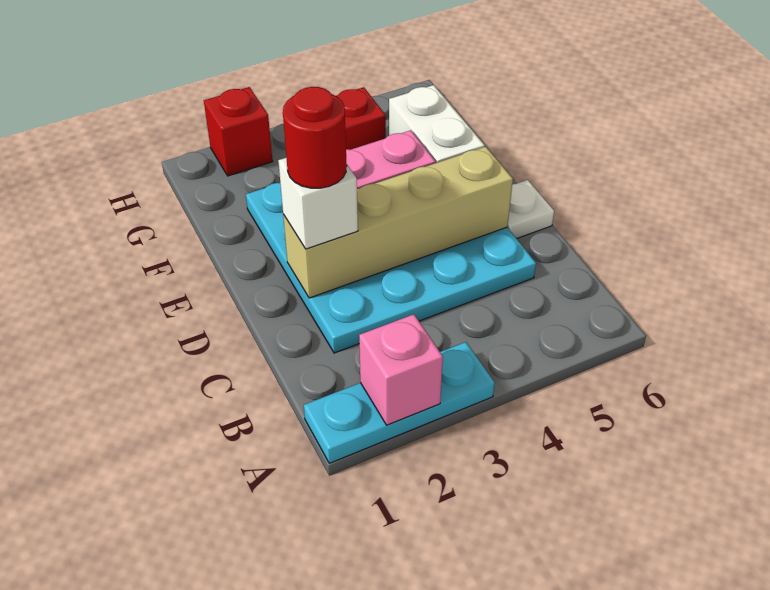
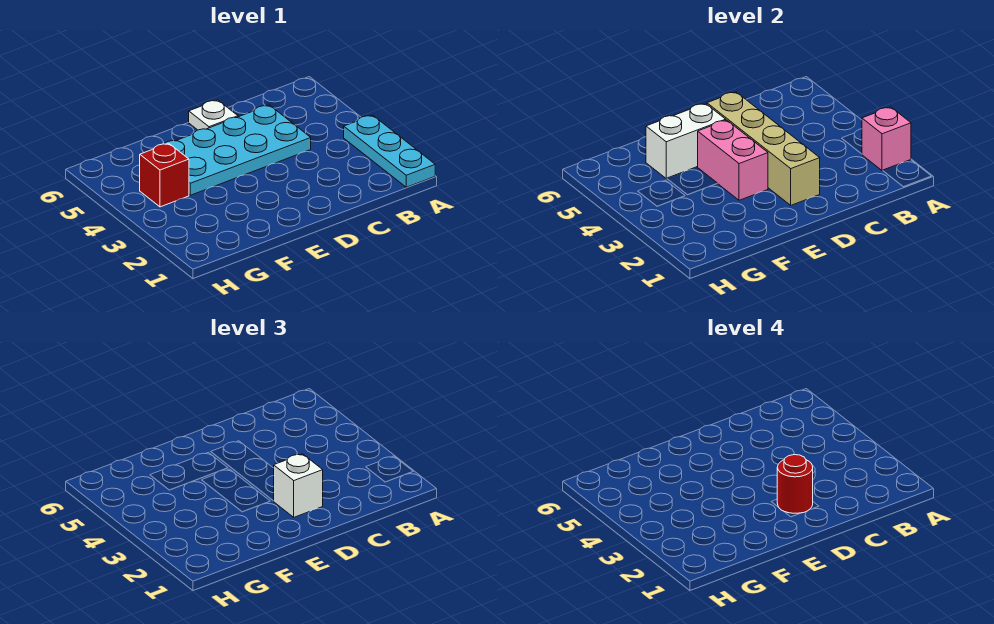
cyan plate C2:F5 level 1 -> cyan plate C4:F5 level 1
red brick H2 level 1 -> none

